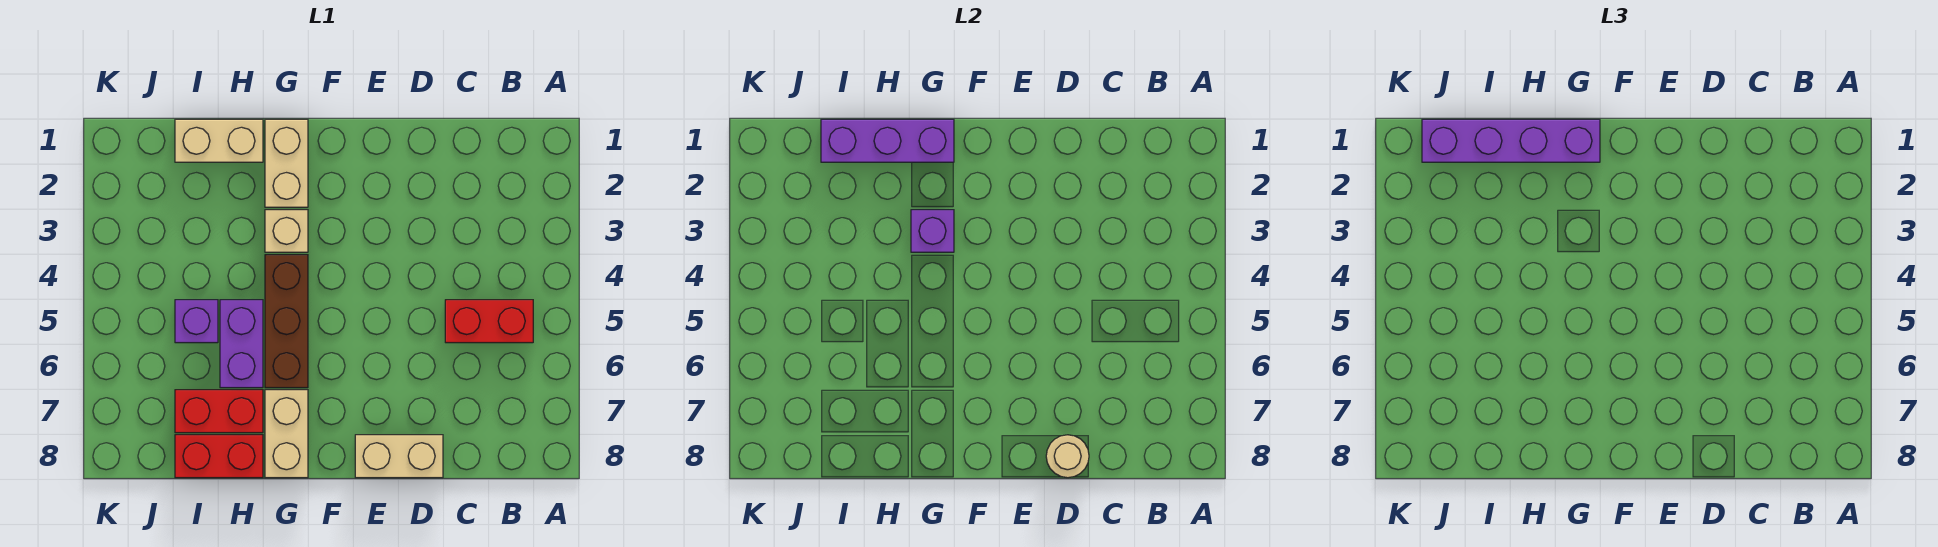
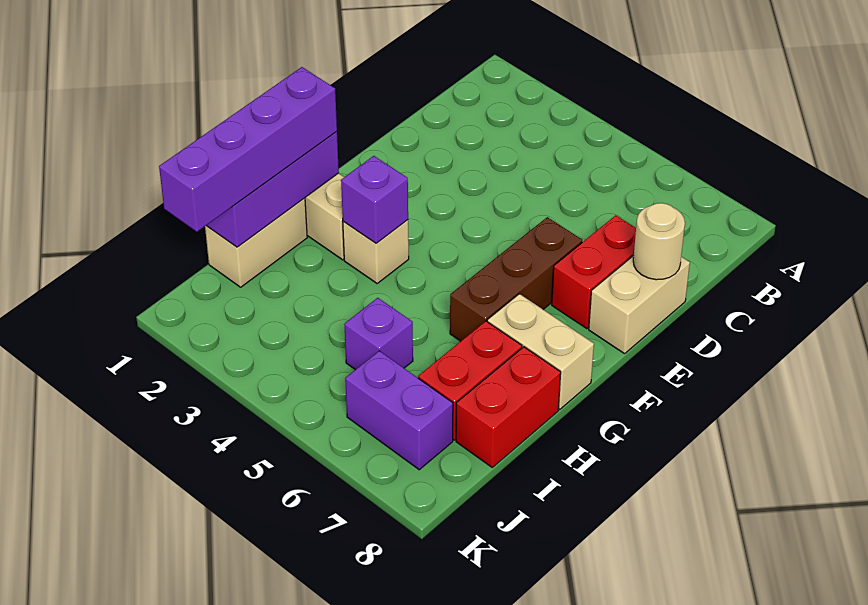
red brick B5:C5 level 1 -> red brick D7:E7 level 1
brown brick G4:G6 level 1 -> brown brick E6:G6 level 1
purple brick H5:H6 level 1 -> purple brick J6:J7 level 1

